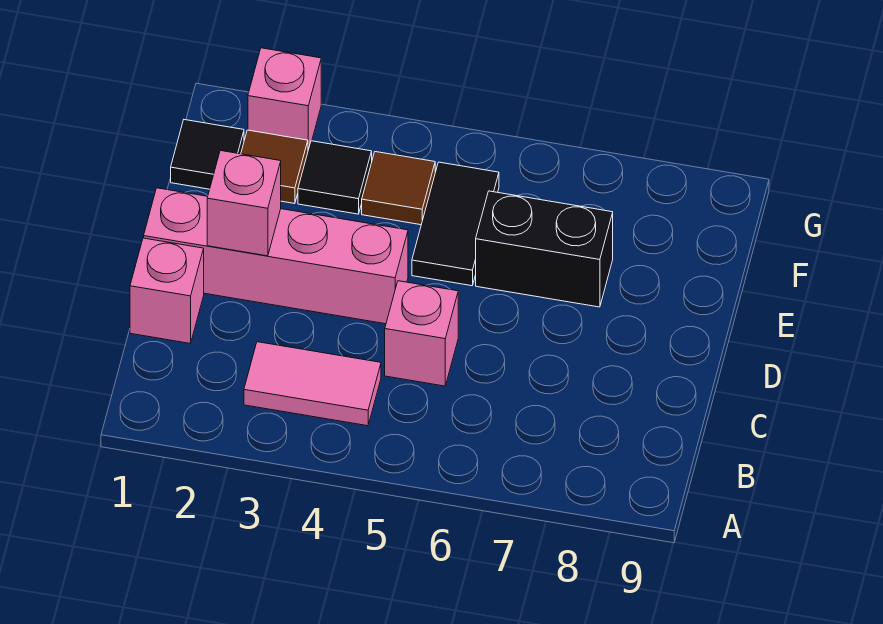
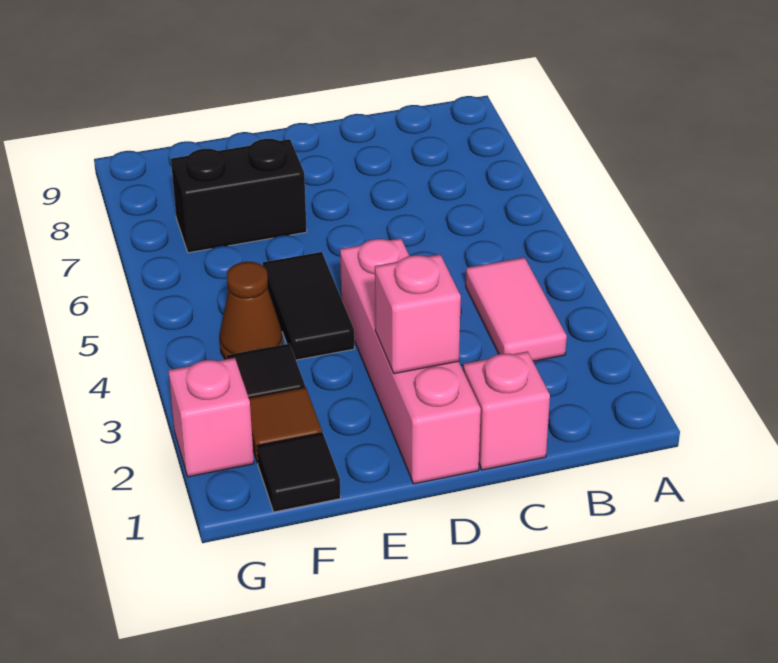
pink brick C5 level 1 -> none
black tile E5:F5 level 1 -> black tile E4:E5 level 1
black brick E6:E7 level 1 -> black brick E7:F7 level 1
brown tile F4 level 1 -> brown cone F4 level 1

